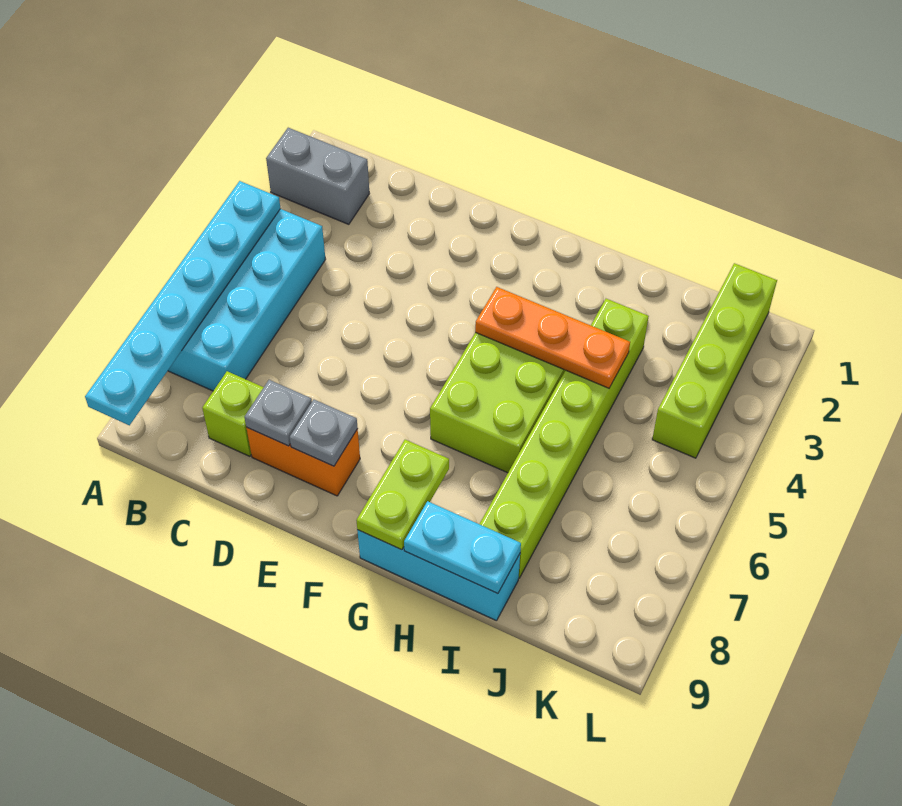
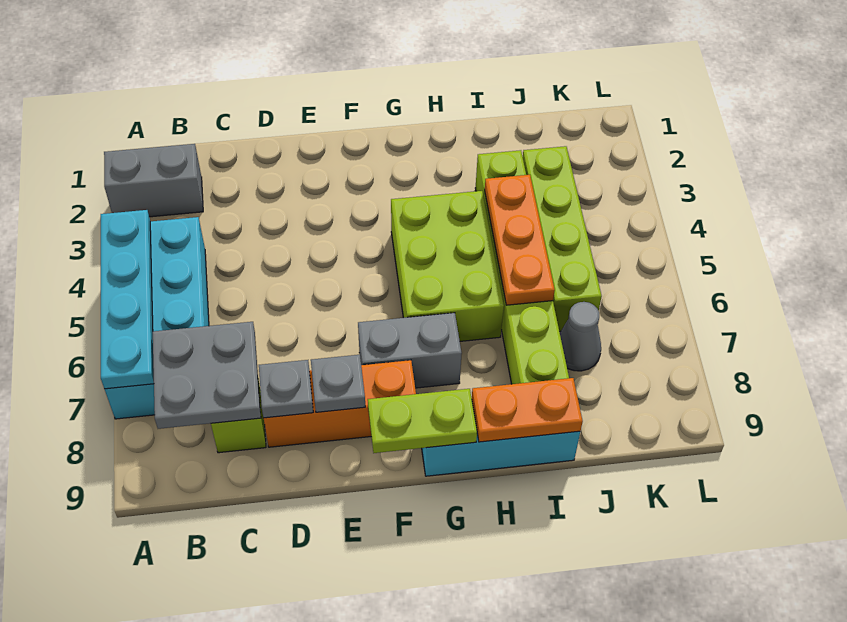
cyan plate A4:A9 level 2 -> cyan plate A4:A7 level 2
none -> grey plate B7:C8 level 2
orange brick D8:E8 level 1 -> orange brick D8:F8 level 1
none -> grey brick F7:G7 level 1
orange plate G4:I4 level 2 -> orange plate I4:I6 level 2
lime plate G8:G9 level 2 -> lime plate F9:G9 level 2
cyan plate H9:I9 level 2 -> orange plate H9:I9 level 2
none -> grey cone J7 level 1
lime brick K1:K4 level 1 -> lime brick J3:J6 level 1

